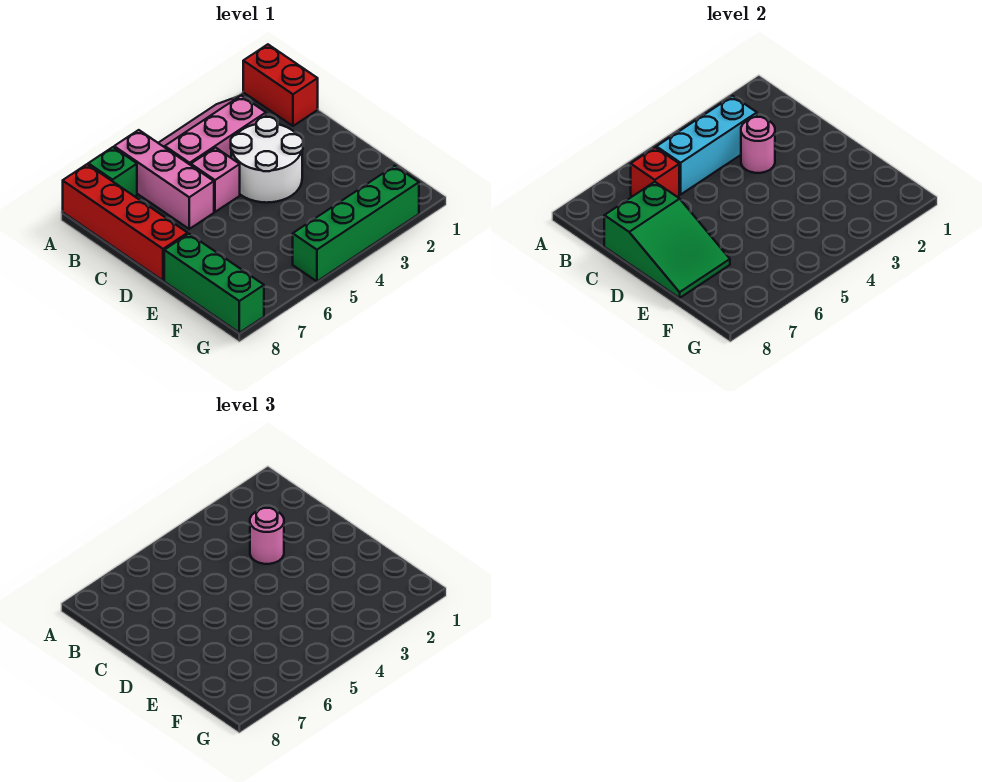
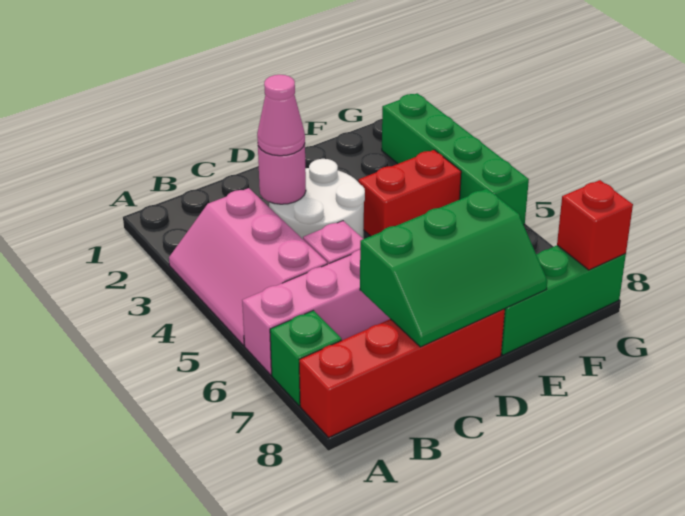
red brick A1:B1 level 1 -> red brick E4:F4 level 1
cyan brick B3:B5 level 2 -> none
red brick B6 level 2 -> red brick G8 level 2
pink round brick C3 level 3 -> pink cone C3 level 3
green slope C7:E8 level 2 top C -> green slope C7:E8 level 2 top 7

